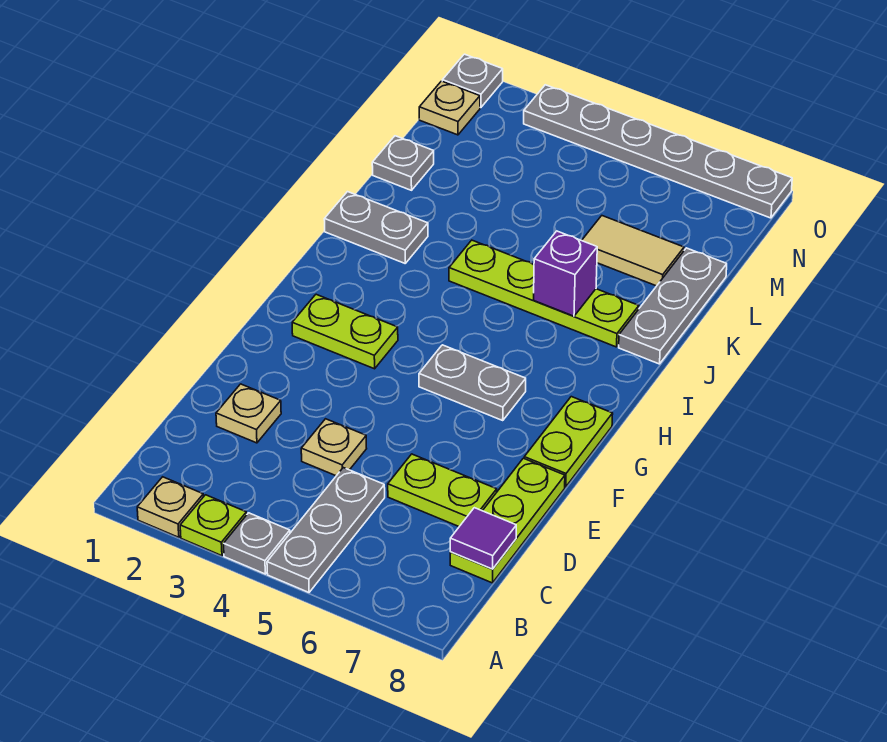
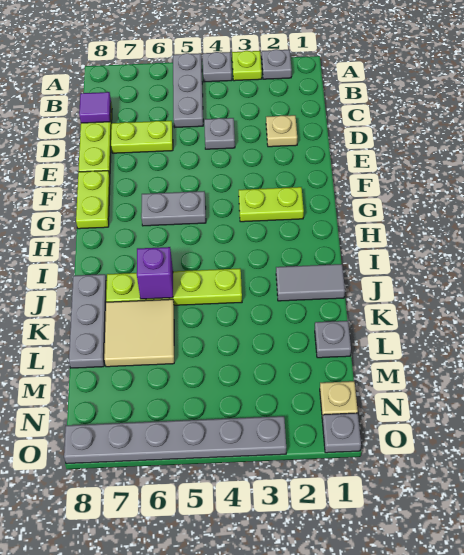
tan plate A2 level 1 -> grey plate A2 level 1
tan plate D4 level 1 -> grey plate D4 level 1
grey plate J1:J2 level 1 -> grey tile J1:J2 level 1
tan tile L6:L7 level 1 -> tan tile K6:L7 level 1

